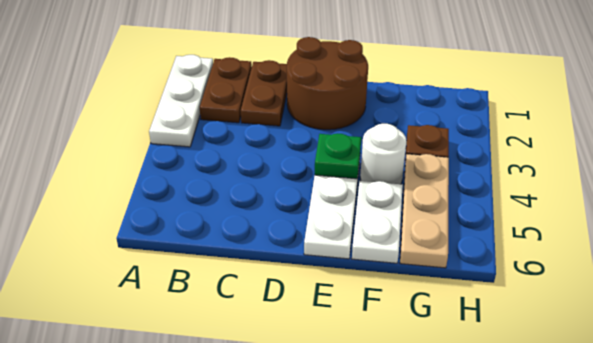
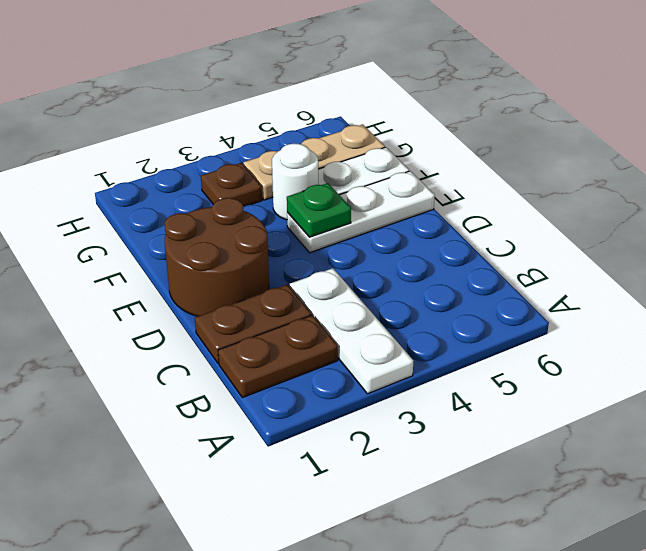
white plate A1:A3 level 1 -> white plate A3:C3 level 1

